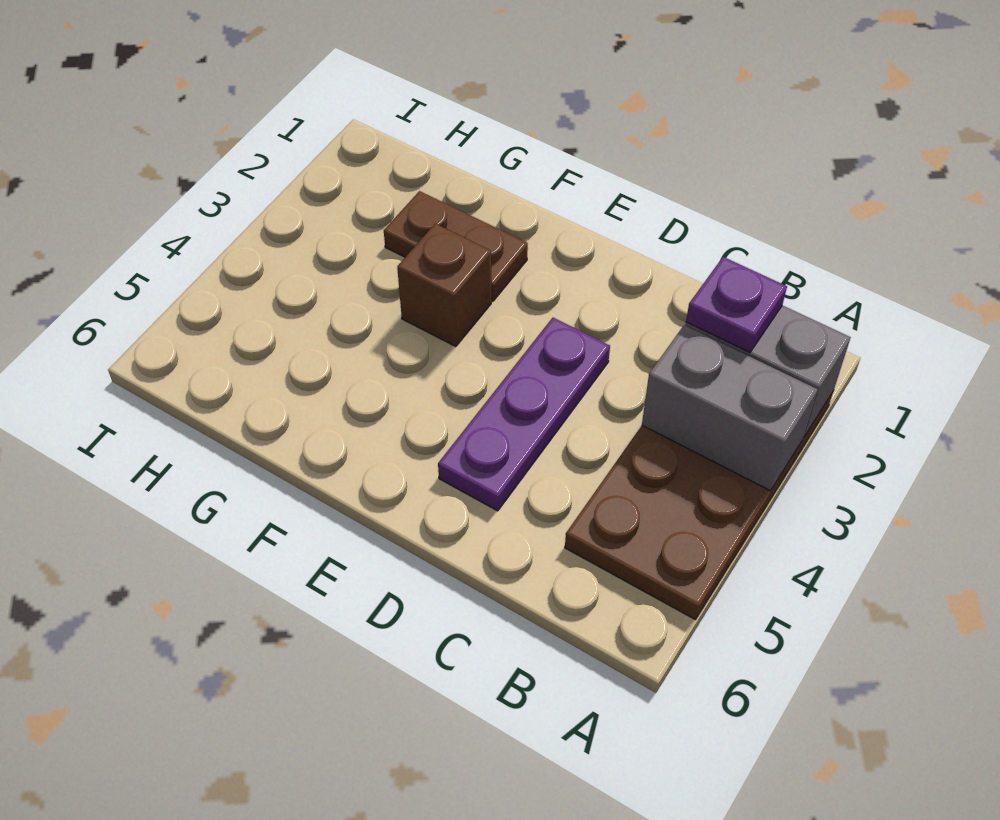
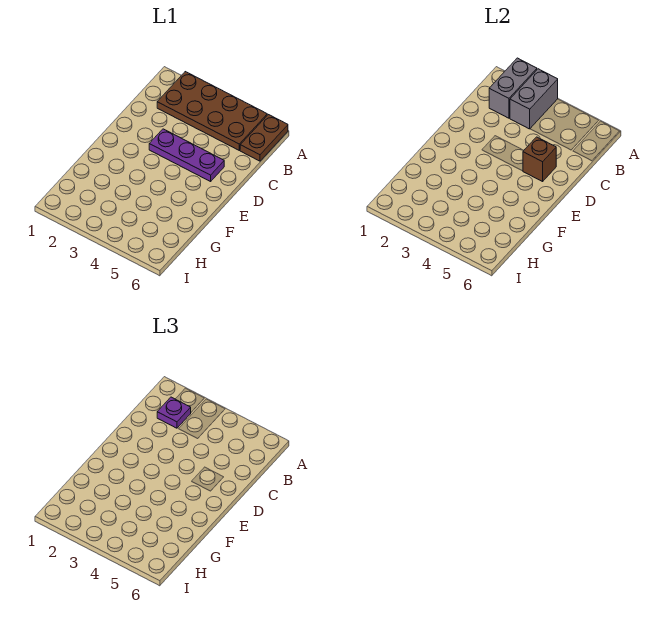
brown plate F2:G2 level 1 -> brown plate A6:B6 level 1
brown brick F3 level 1 -> brown brick D5 level 2

